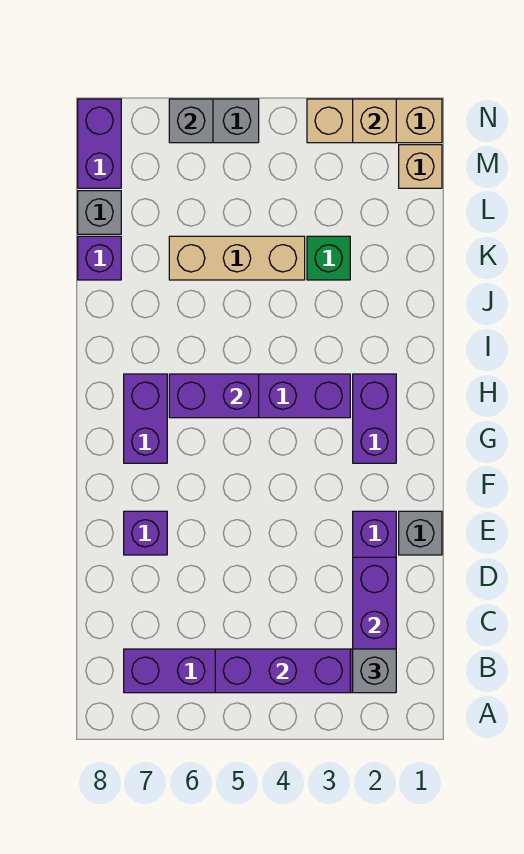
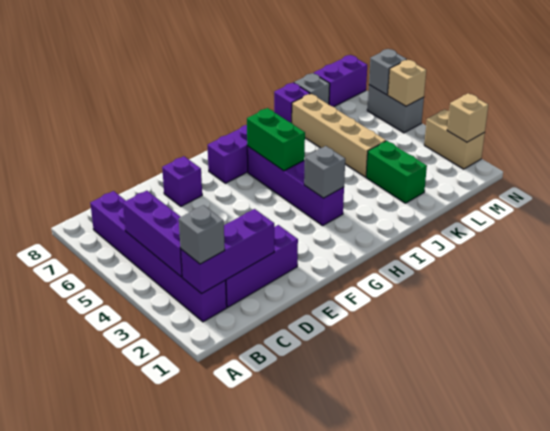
grey brick E1 level 1 -> grey brick H3 level 2
purple brick G2:H2 level 1 -> none
purple brick H5:H6 level 2 -> green brick H5:H6 level 2
green brick K3 level 1 -> green brick K2:K3 level 1
tan brick K4:K6 level 1 -> tan brick K4:K7 level 1
tan brick M1 level 1 -> tan brick N5 level 2
tan brick N1:N3 level 1 -> tan brick N2:N3 level 1

